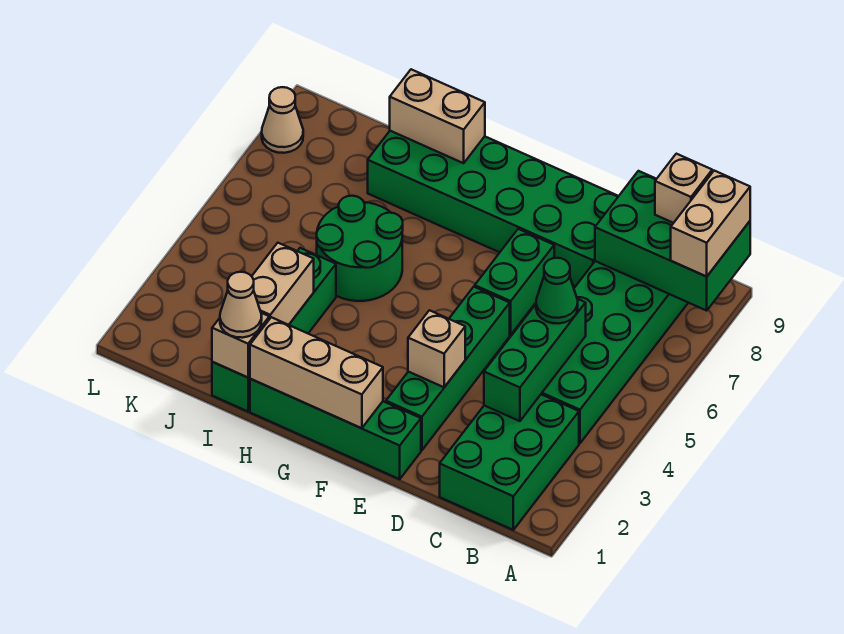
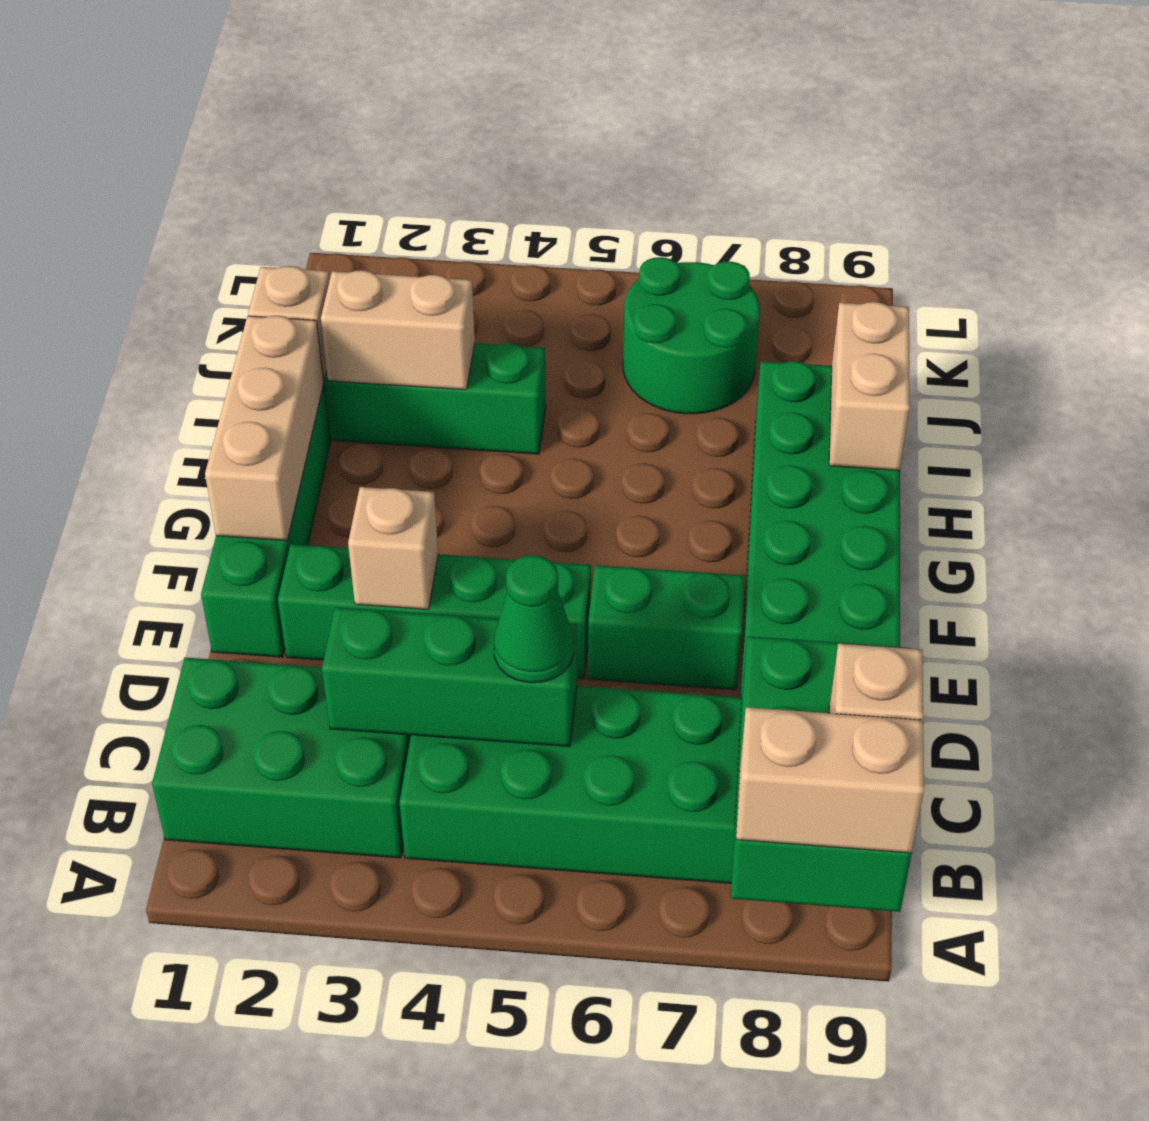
green round brick H5:I6 level 1 -> green round brick J6:K7 level 1
tan cone I1 level 3 -> none
tan cone L8 level 1 -> none

